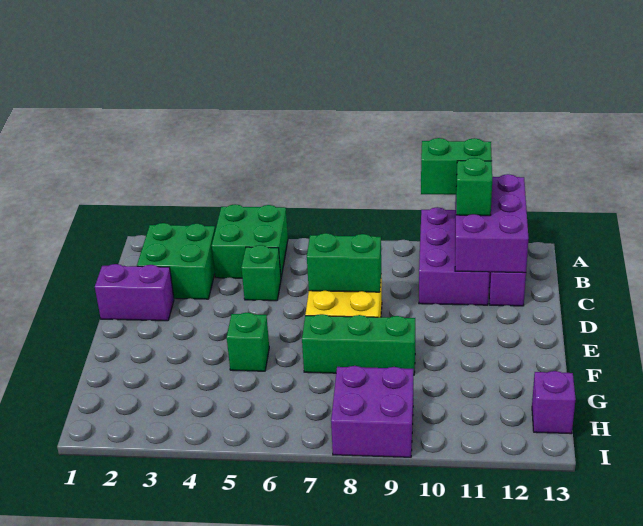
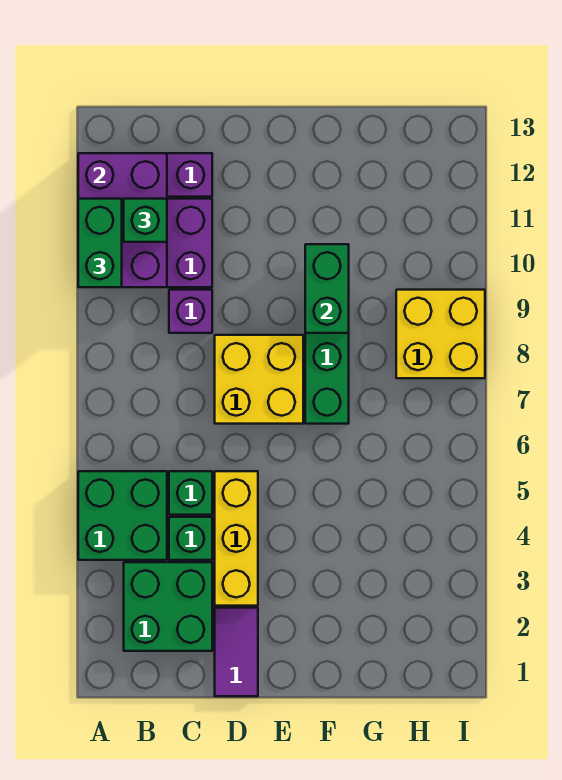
purple brick A11:C12 level 2 -> purple brick A10:B12 level 2
purple brick D1:D2 level 1 -> purple tile D1:D2 level 1
none -> yellow brick D3:D5 level 1
green brick D7:D8 level 2 -> green brick F9:F10 level 2
green brick F5 level 1 -> green brick C4 level 1
purple brick H8:I9 level 1 -> yellow brick H8:I9 level 1
purple brick H13 level 1 -> purple brick C9 level 1

